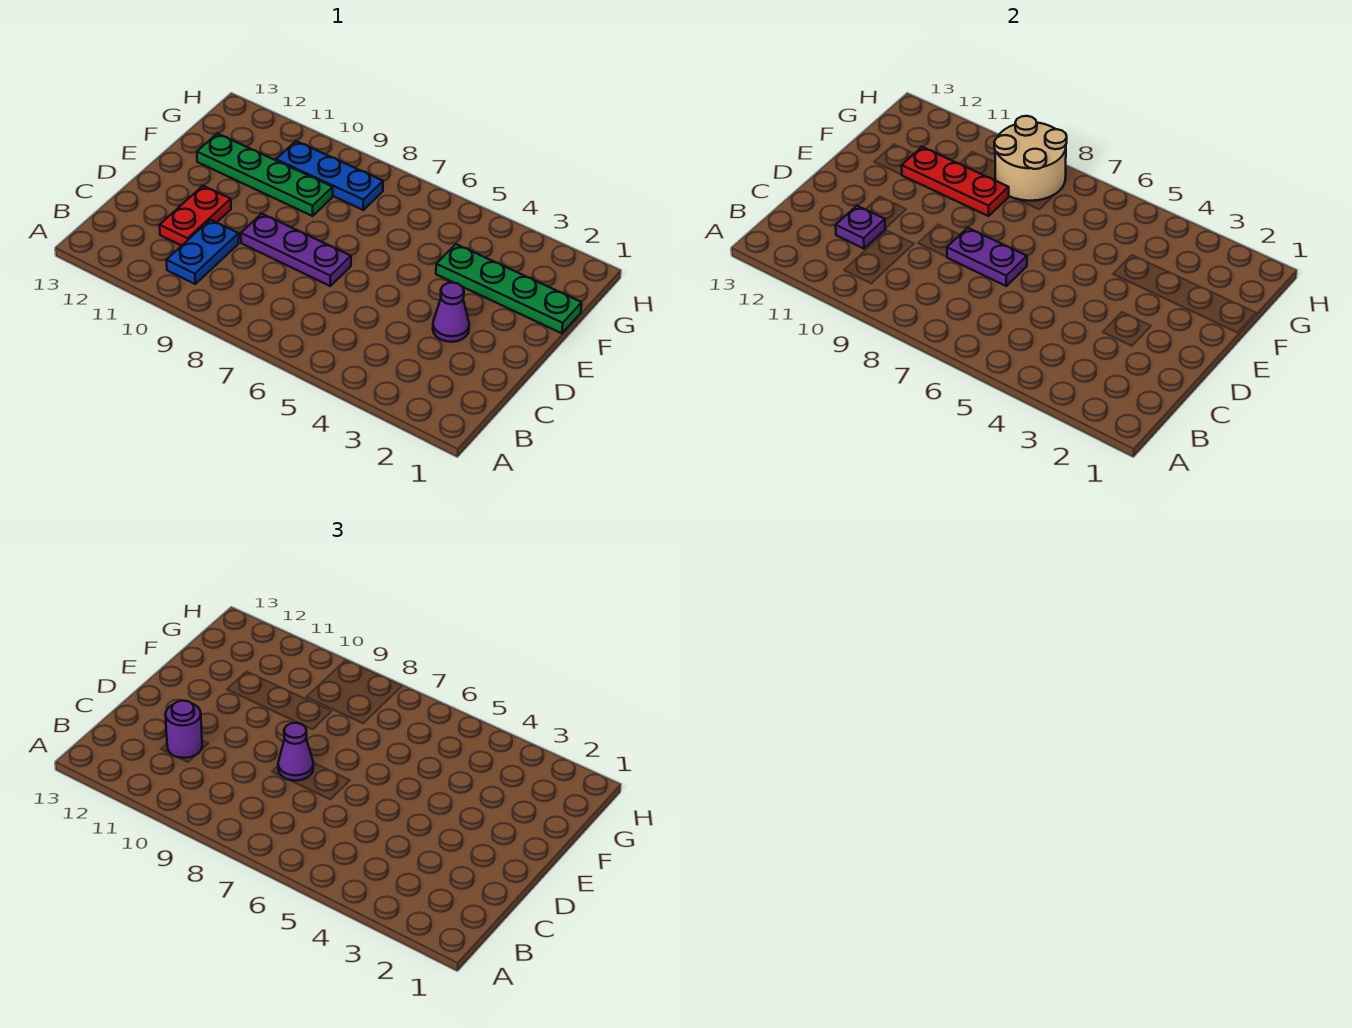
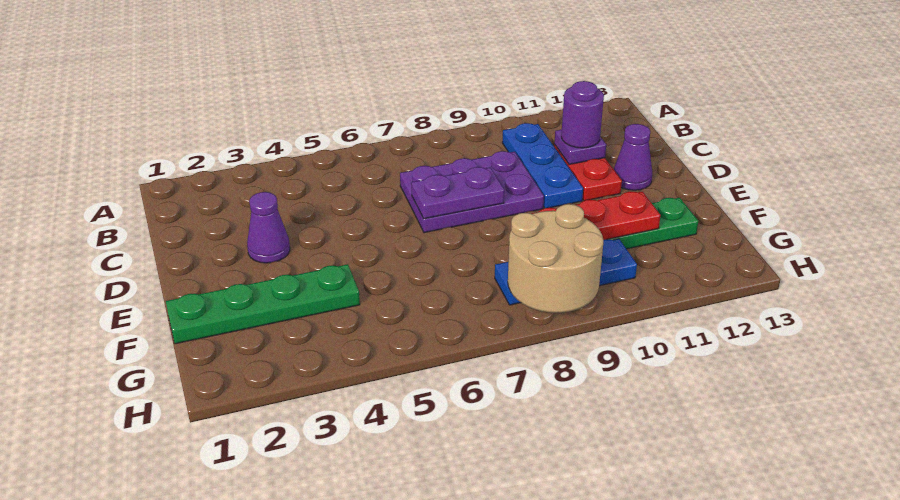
blue plate B10:C10 level 1 -> blue plate B10:D10 level 1
purple plate D7:D9 level 1 -> purple plate C7:D9 level 1
purple cone D8 level 3 -> purple cone D12 level 1

